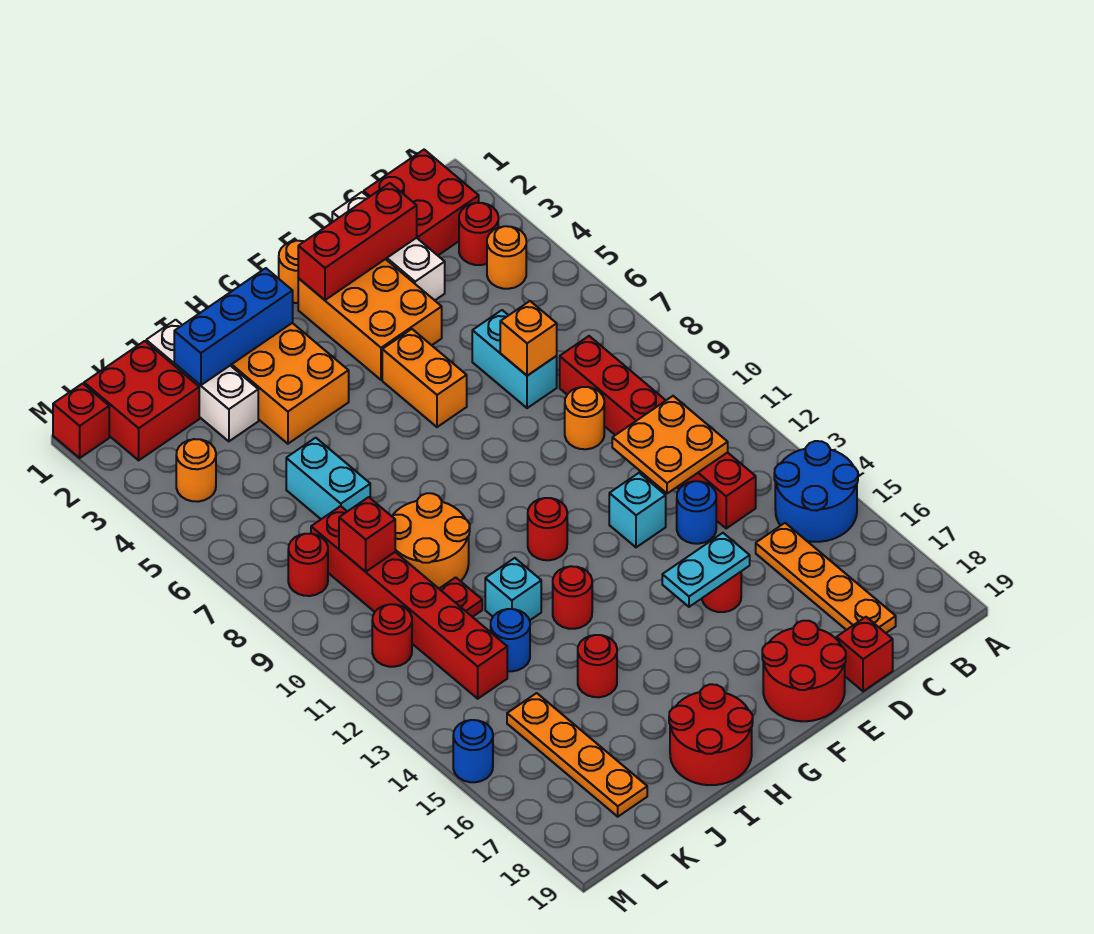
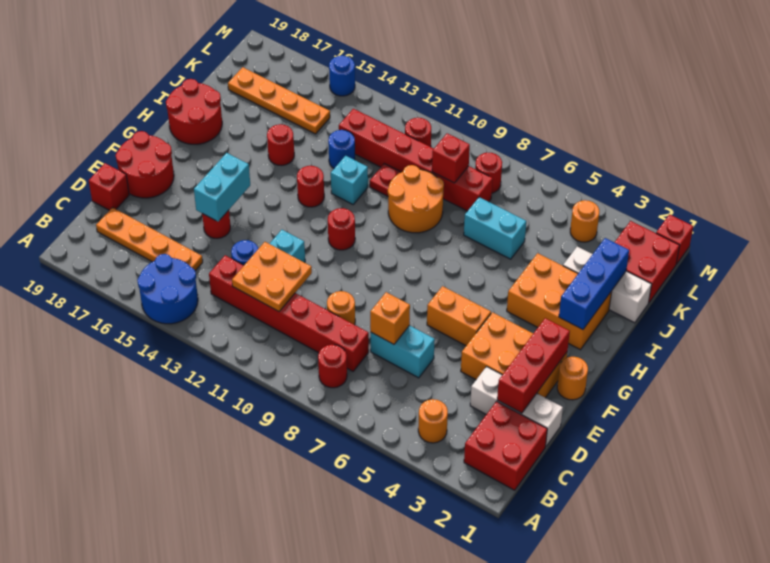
red round brick B3 level 1 -> red round brick B8 level 1
cyan plate E15:F15 level 2 -> cyan brick E15:F15 level 2

